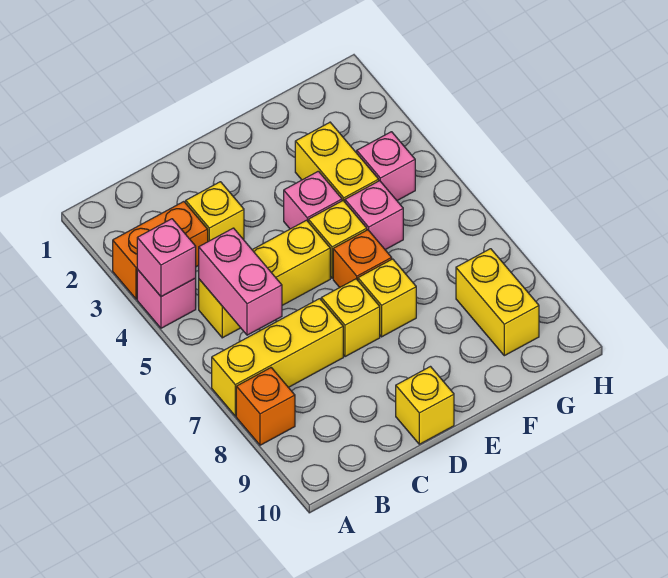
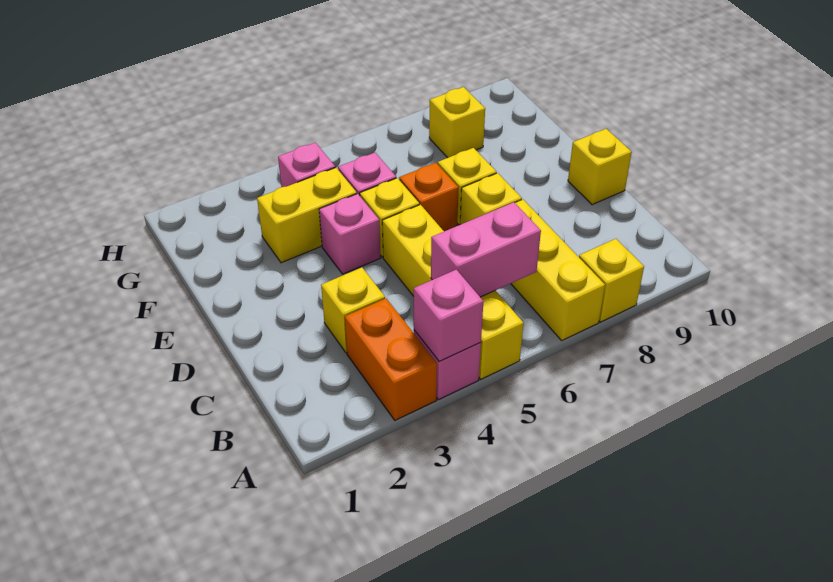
orange brick A8 level 1 -> yellow brick A8 level 1
yellow brick B5:D5 level 1 -> yellow brick A5:D5 level 1
yellow brick G8:G9 level 1 -> yellow brick G8 level 1

